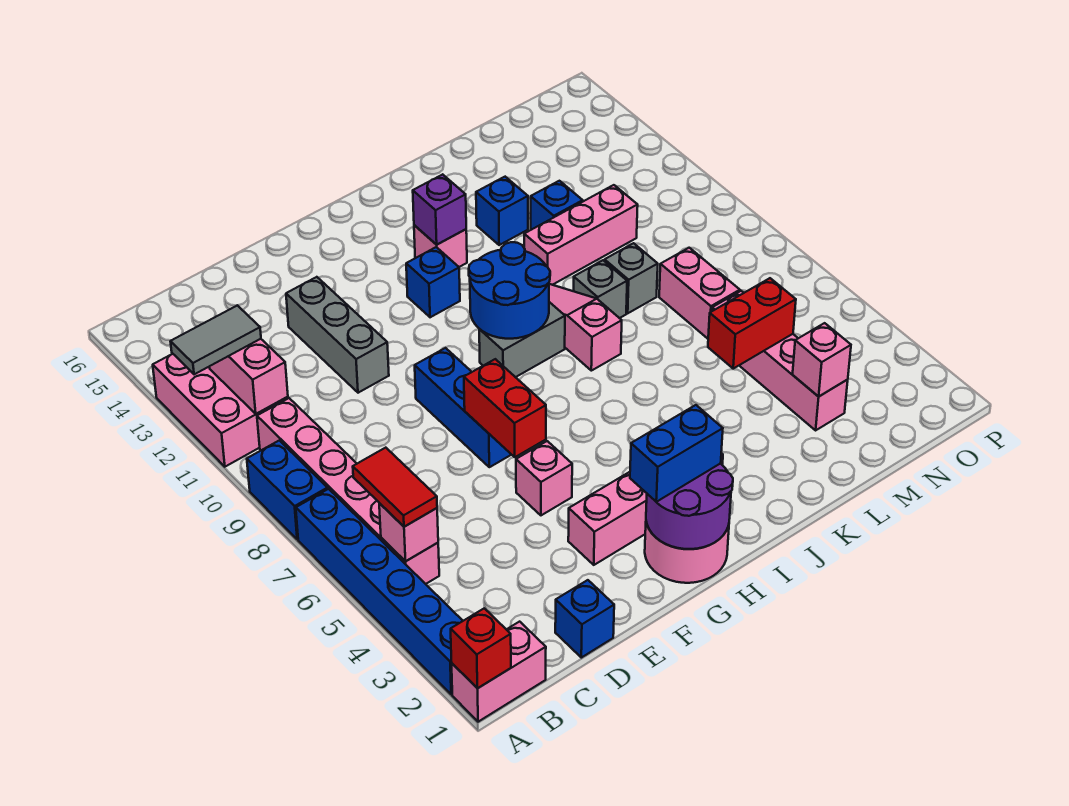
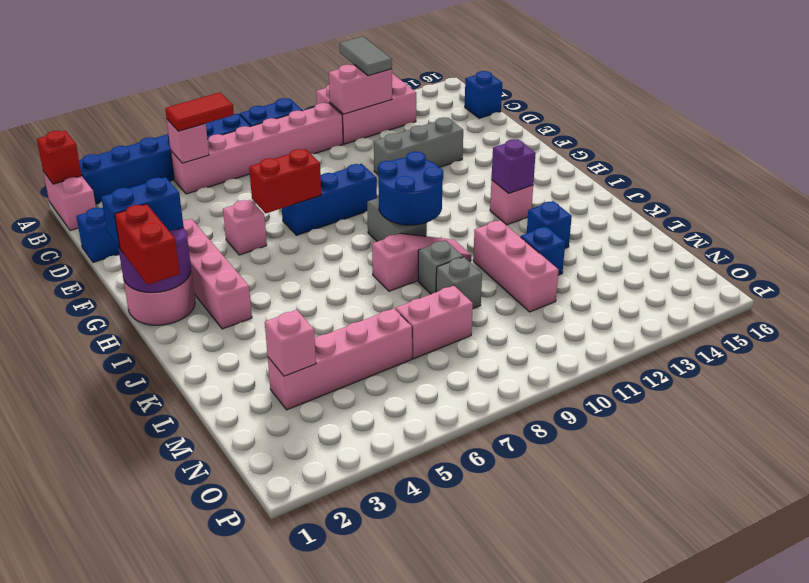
blue brick G2:H2 level 3 -> blue brick G1:G2 level 3
blue brick H12 level 1 -> blue brick C16 level 1
red brick L5:M5 level 2 -> red brick H1:I1 level 3

